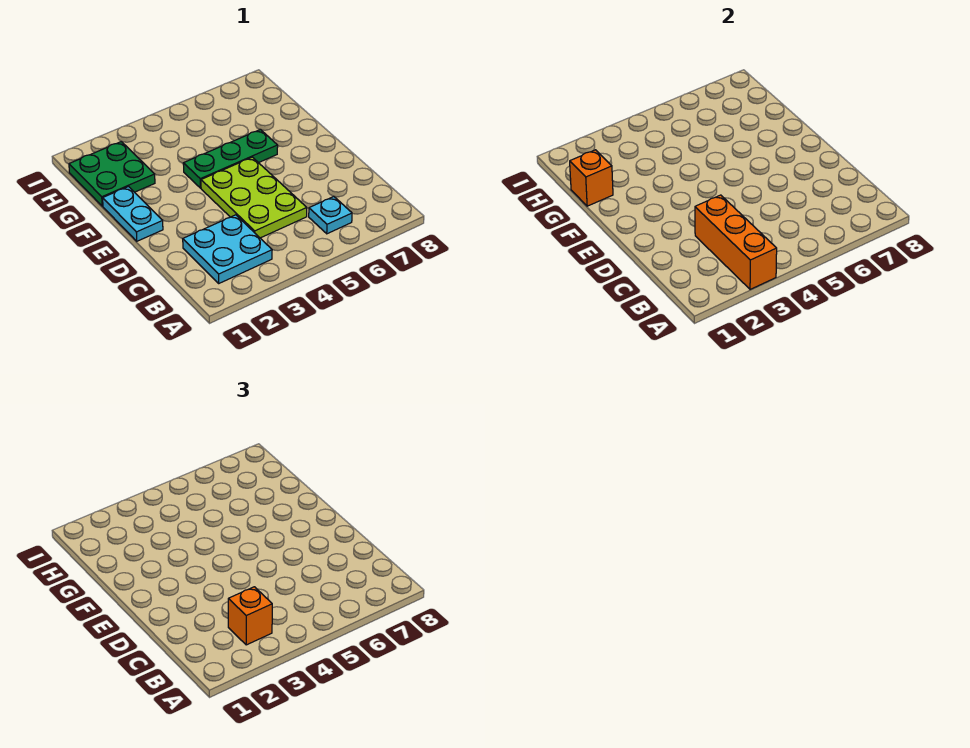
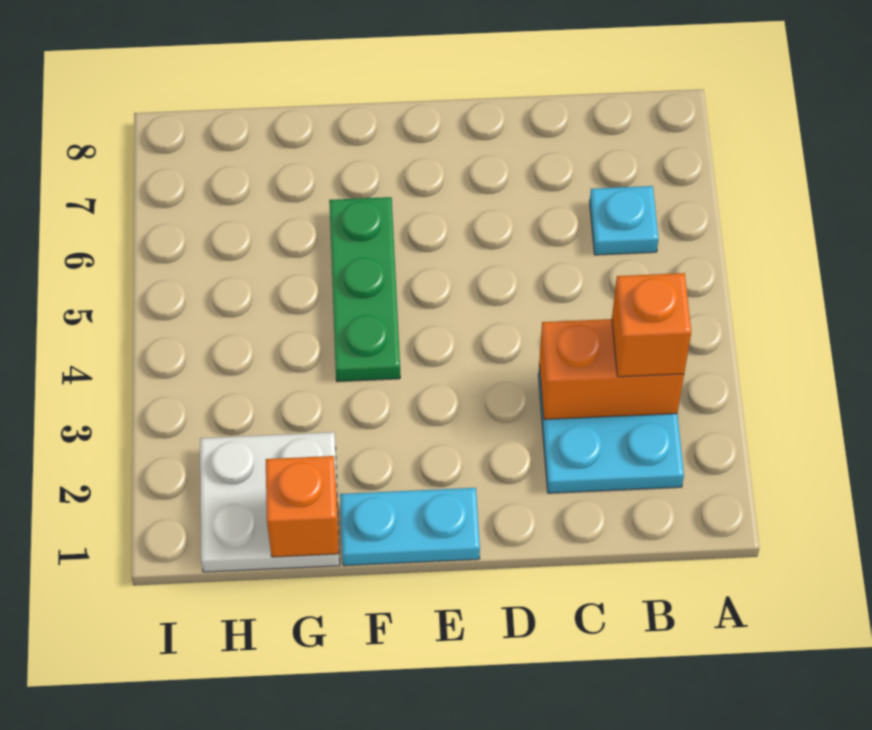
orange brick A3:C3 level 2 -> orange brick B3:C3 level 2
lime plate C4:E5 level 1 -> none
green plate G1:H2 level 1 -> white plate G1:H2 level 1

